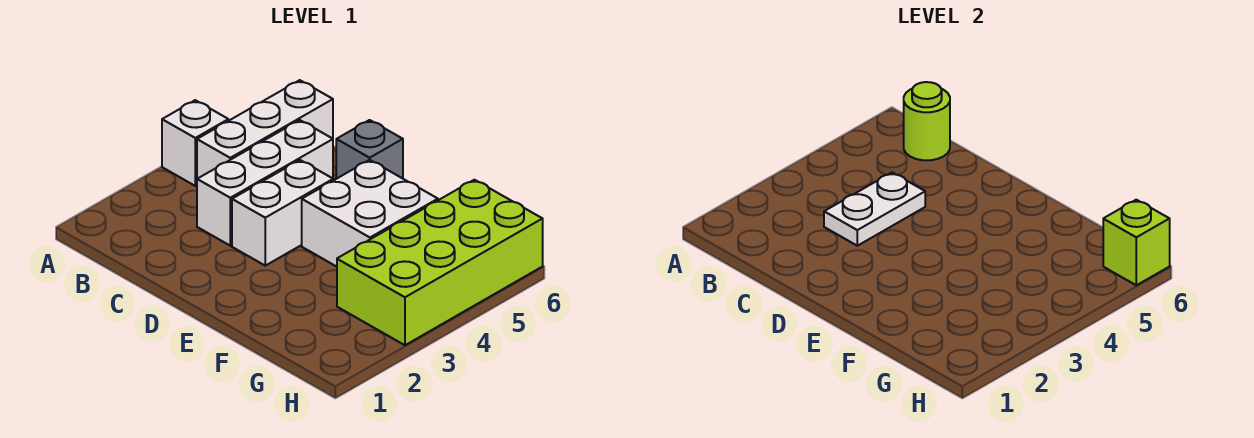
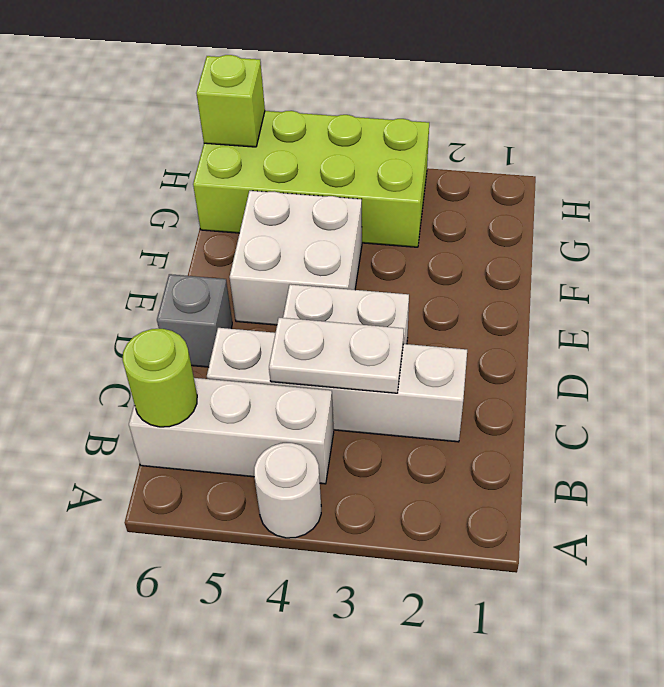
white brick A4 level 1 -> white round brick A4 level 1
white brick C3:C5 level 1 -> white brick C2:C5 level 1

